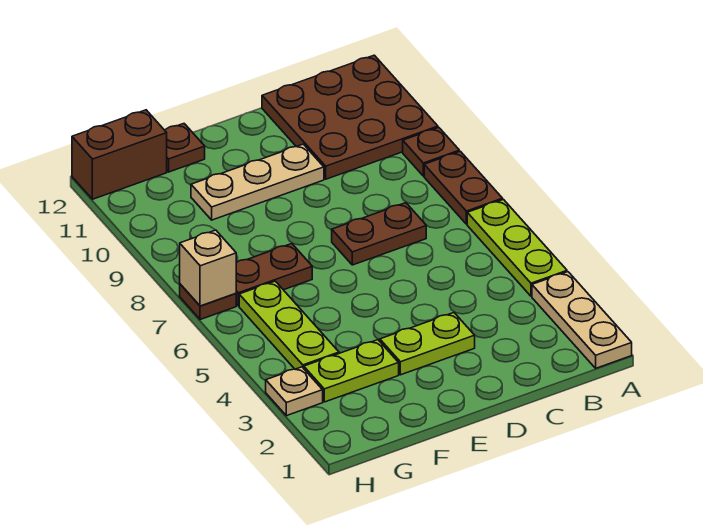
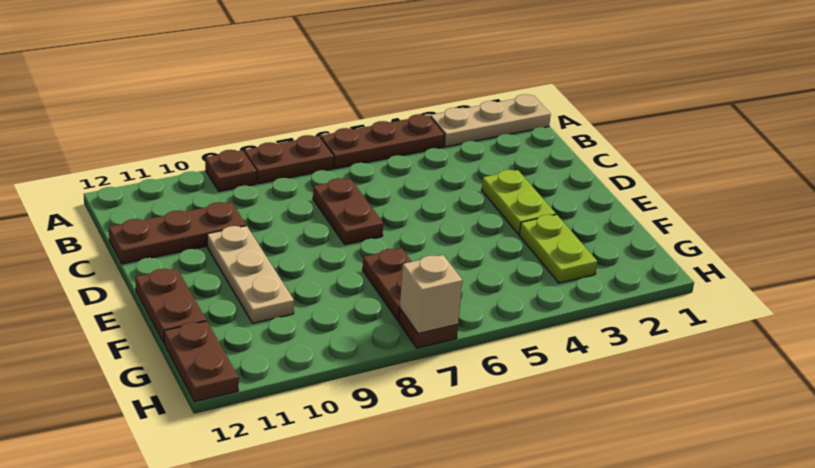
lime plate A4:A6 level 1 -> brown plate A4:A6 level 1
brown plate A10:C12 level 1 -> brown plate C10:C12 level 1
brown plate F12 level 1 -> brown plate E12:F12 level 1
lime plate G4:G6 level 1 -> none
brown brick G12:H12 level 1 -> brown plate G12:H12 level 1
tan plate H3 level 1 -> none

